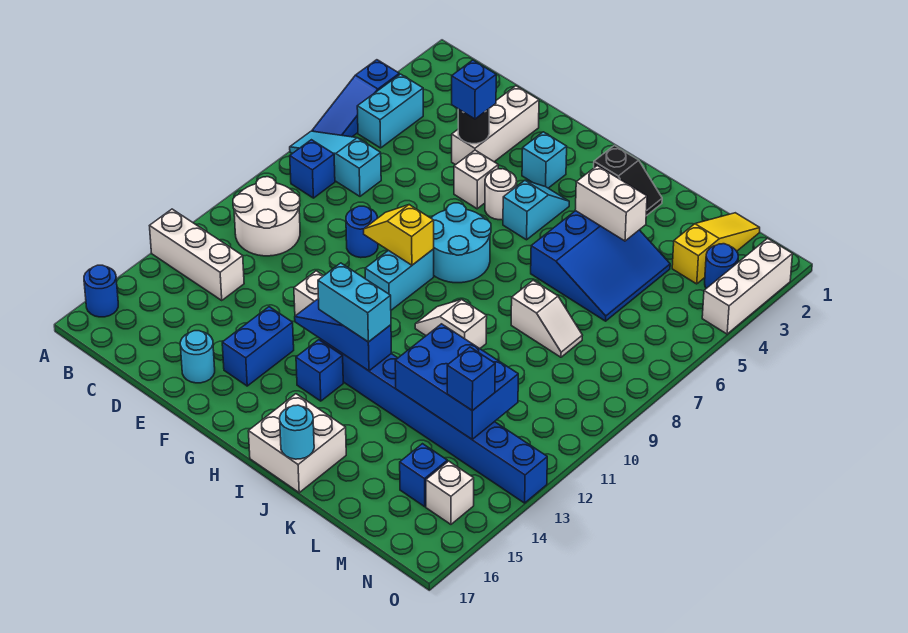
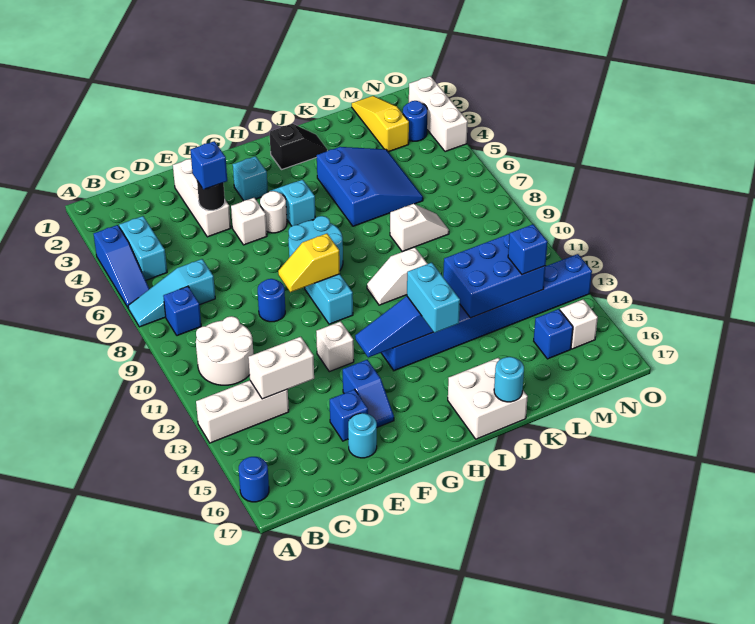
blue brick F14:F15 level 1 -> blue slope F14:F15 level 1 top 14
cyan brick H13:I13 level 3 -> cyan brick I13:I14 level 3
blue brick H14 level 1 -> blue brick E15 level 1
white brick J4:K4 level 2 -> white brick C13:D13 level 2

